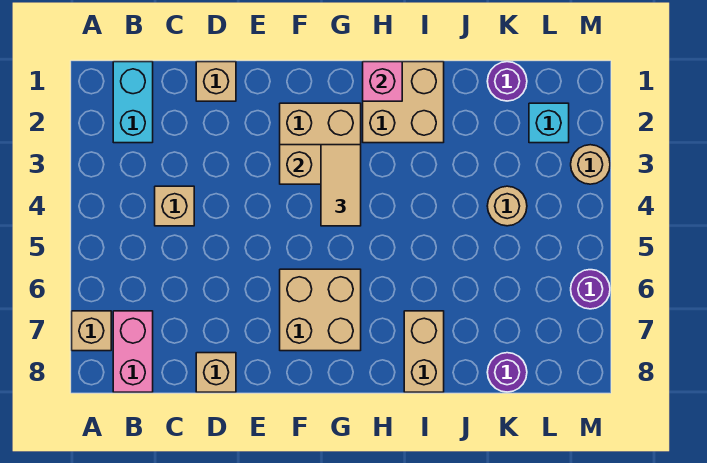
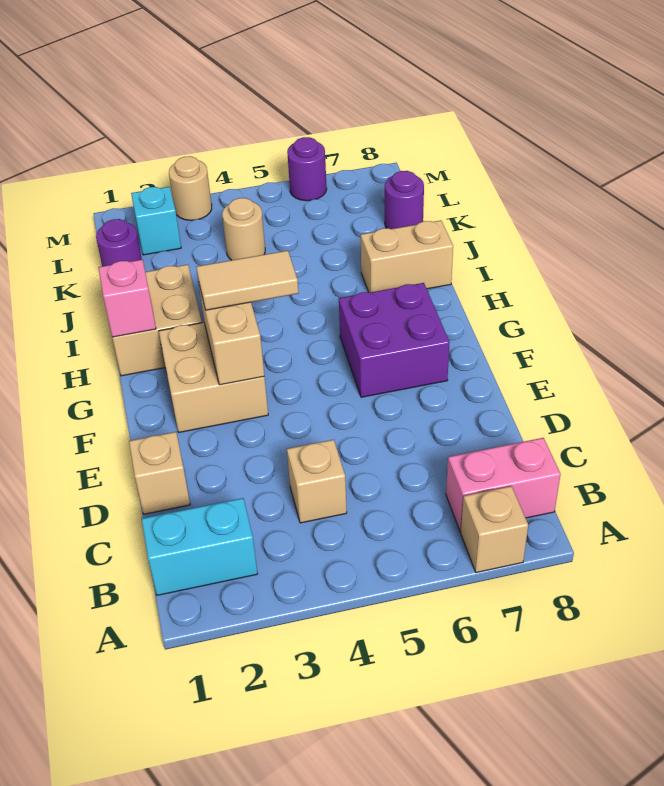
tan brick D8 level 1 -> none
tan brick F6:G7 level 1 -> purple brick F6:G7 level 1

